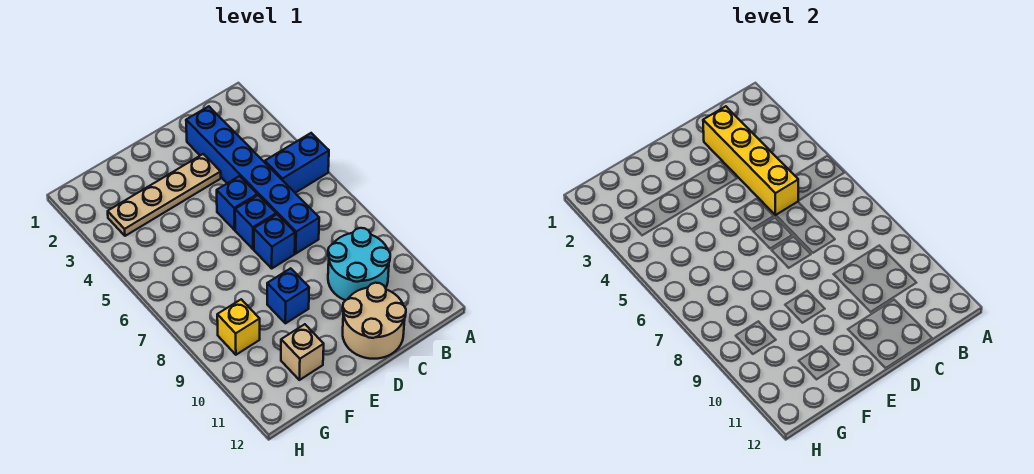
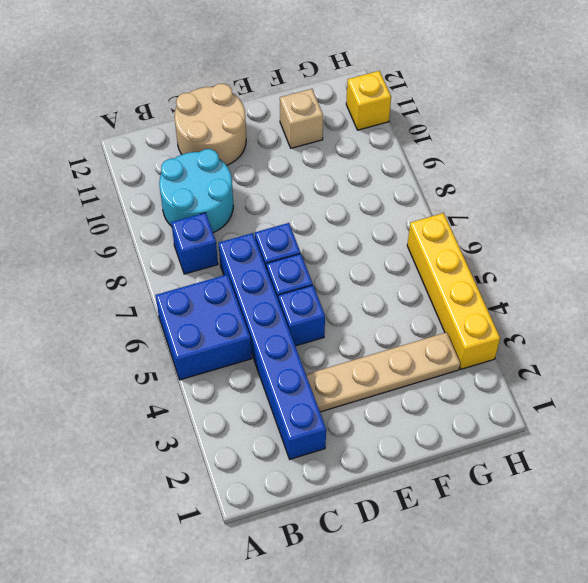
blue brick A5:B5 level 1 -> blue brick A5:B6 level 1
yellow brick C2:C5 level 2 -> yellow brick H3:H6 level 1
blue brick E9 level 1 -> blue brick B8 level 1
yellow brick G9 level 1 -> yellow brick H11 level 1

